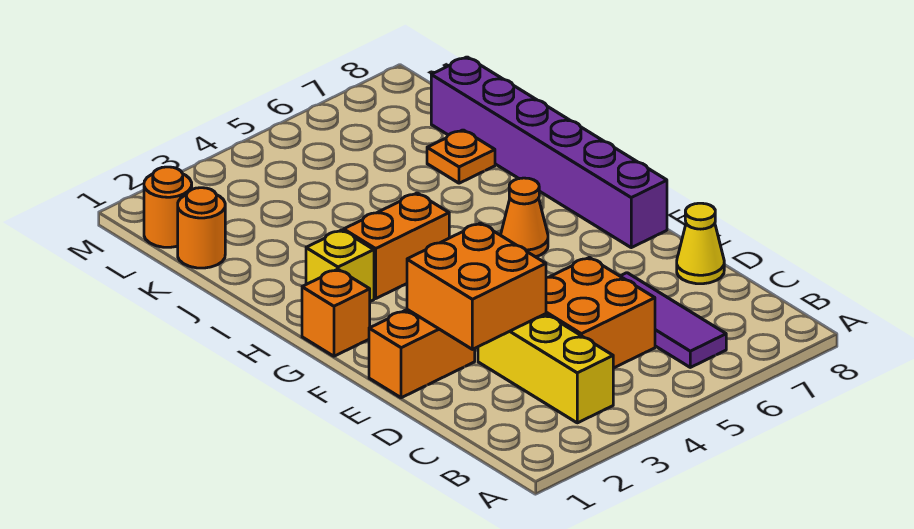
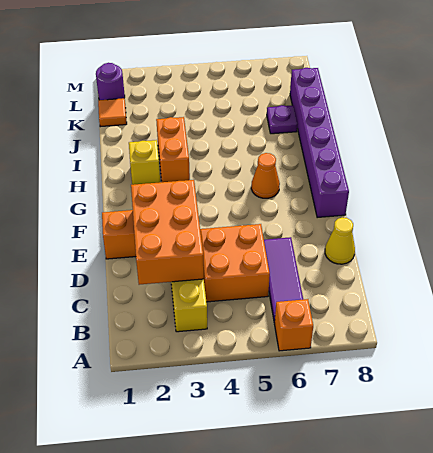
orange brick D2:E3 level 2 -> orange brick C2:E3 level 2
orange brick G1 level 1 -> orange brick A6 level 1
orange brick H3:H4 level 1 -> orange brick H3:I3 level 1
orange plate J7 level 1 -> purple plate J7 level 1
orange round brick K1 level 1 -> orange tile K1 level 1
orange round brick L1 level 1 -> purple round brick L1 level 1

